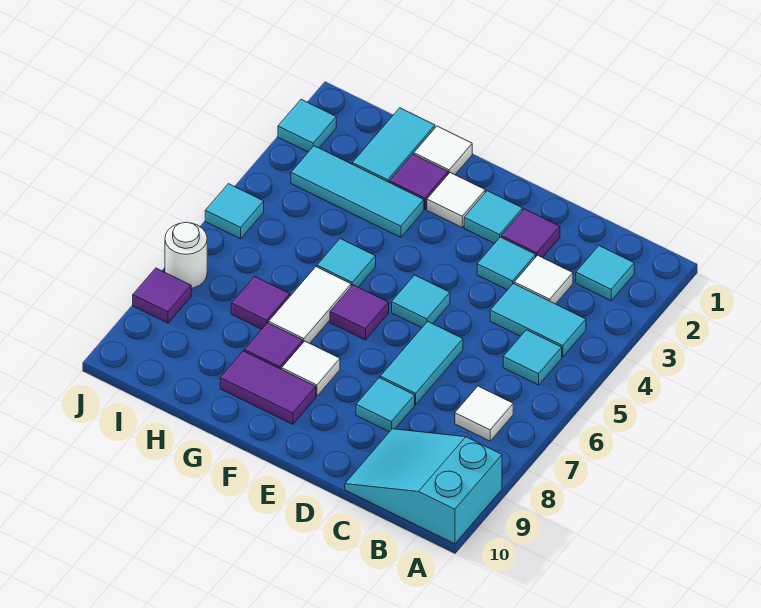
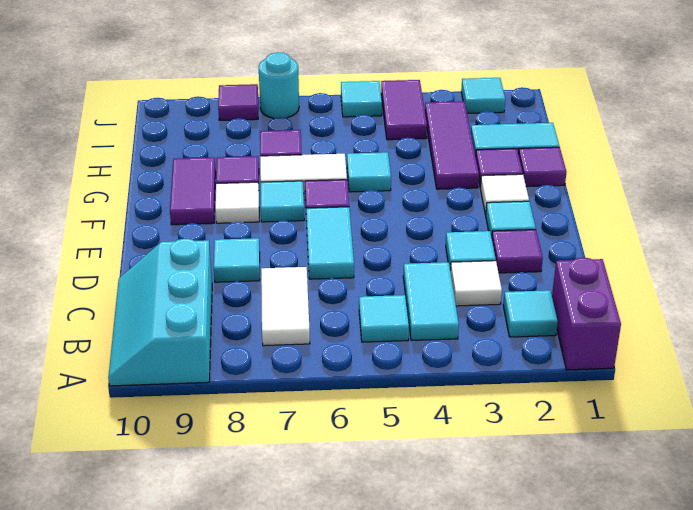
none -> purple brick A1:B1 level 1
cyan slope A9:C10 level 1 top A -> cyan slope A9:C10 level 1 top 9
white tile B7 level 1 -> white tile B7:C7 level 1
cyan tile D6:D7 level 1 -> cyan tile D6:E6 level 1
cyan tile E5 level 1 -> cyan tile F7 level 1
white tile G1 level 1 -> purple tile G1 level 1
cyan tile G3:I3 level 1 -> purple tile G3:I3 level 1
none -> purple tile I4:J4 level 1
white round brick J7 level 1 -> cyan round brick J7 level 1

